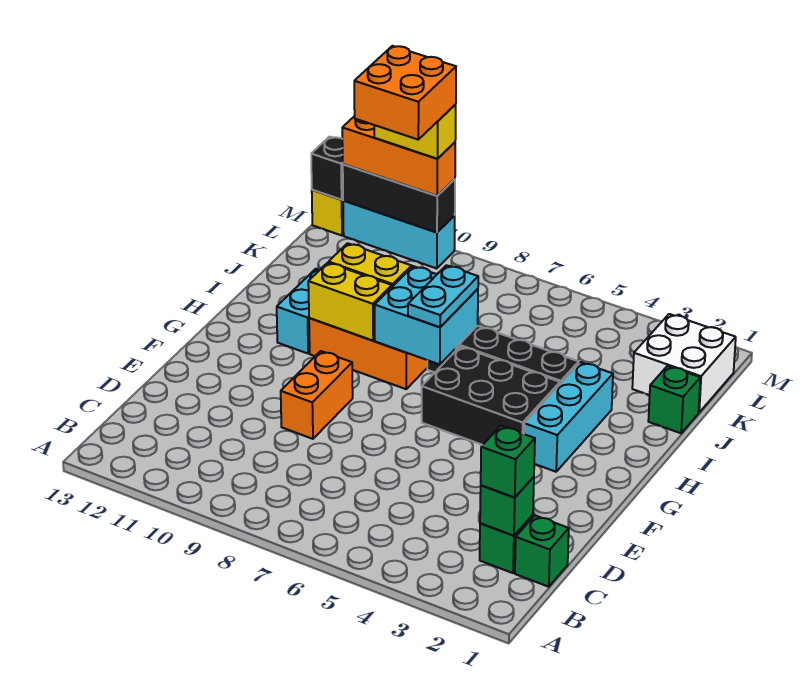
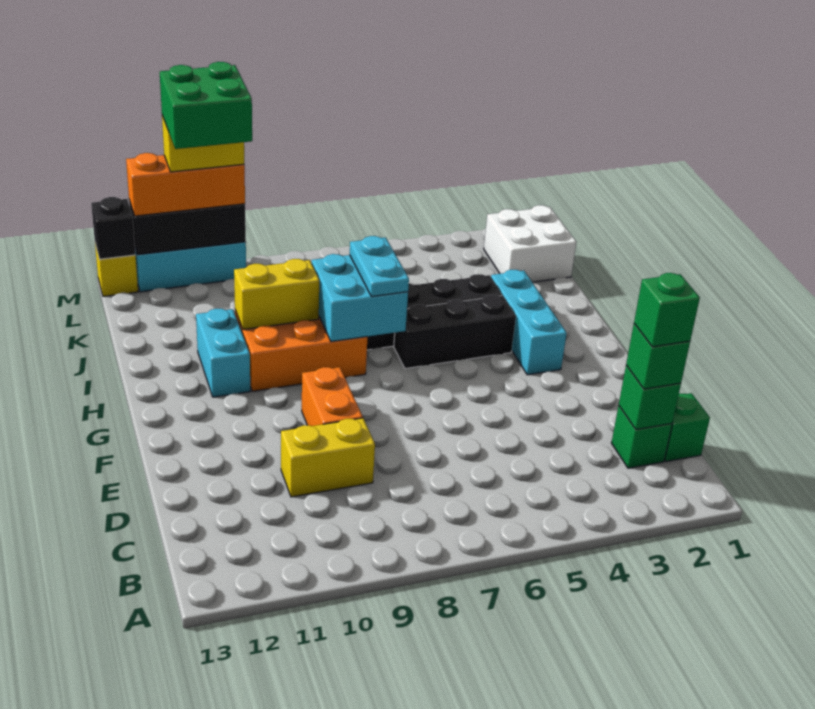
black brick G4:H6 level 1 -> black brick H4:H6 level 1
yellow brick H9:H10 level 2 -> yellow brick D9:D10 level 1
green brick J1 level 1 -> green brick C2 level 4
orange brick L10:M11 level 5 -> green brick L10:M11 level 5

